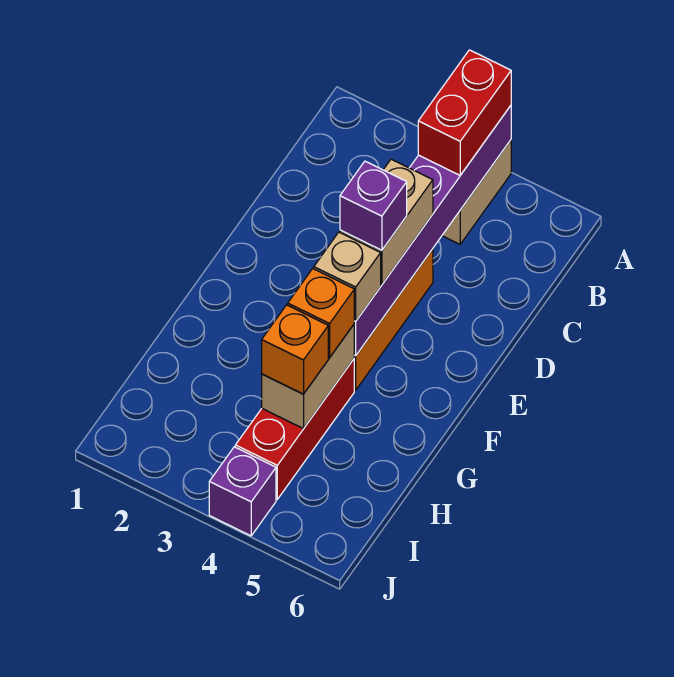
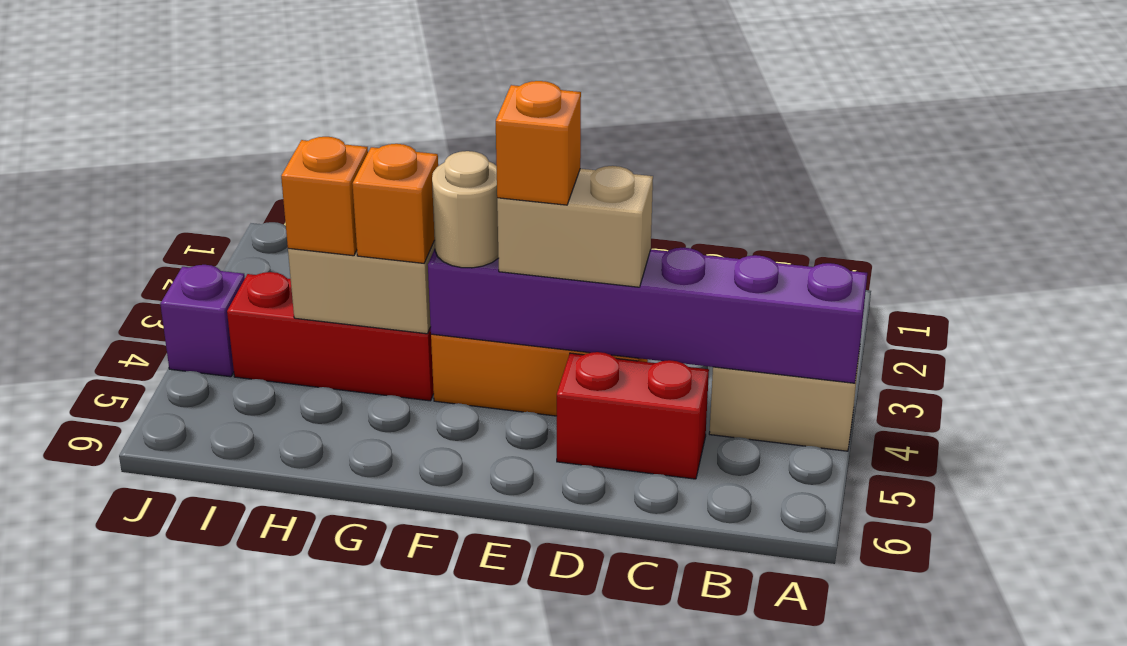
red brick A4:B4 level 3 -> red brick C5:D5 level 1
purple brick E4 level 4 -> orange brick E4 level 4
tan brick F4 level 3 -> tan round brick F4 level 3

